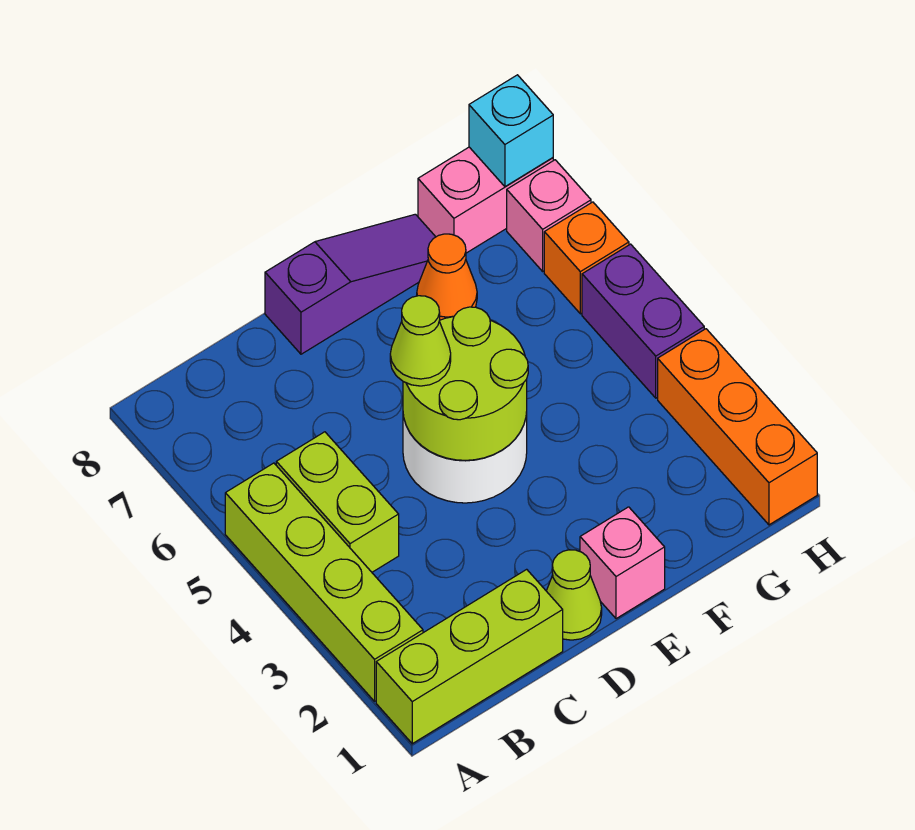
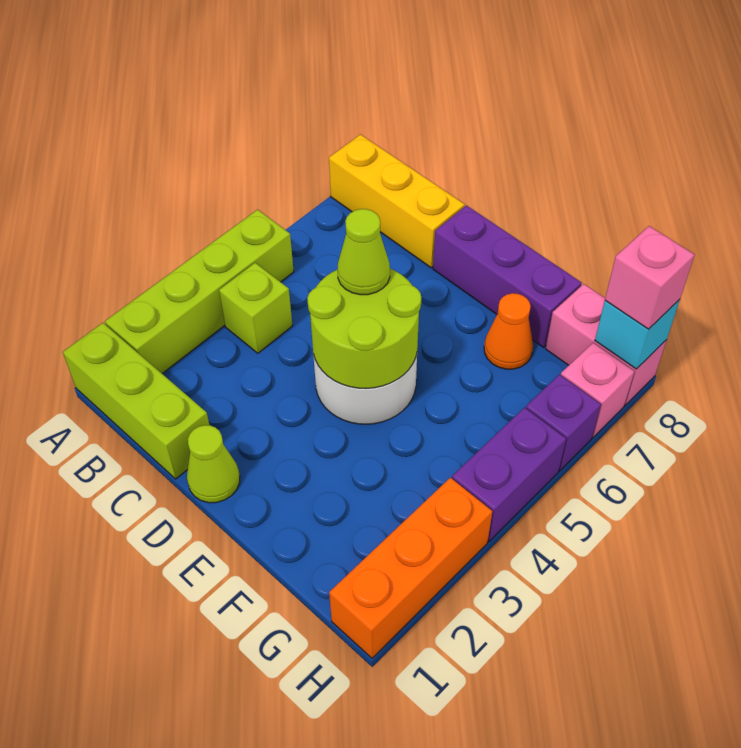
none -> yellow brick A8:C8 level 1
lime brick B4:B5 level 1 -> lime brick B4 level 1
purple slope D8:F8 level 1 top D -> purple brick D8:F8 level 1
pink brick E1 level 1 -> pink brick H8 level 3
orange brick H6 level 1 -> purple brick H6 level 1

